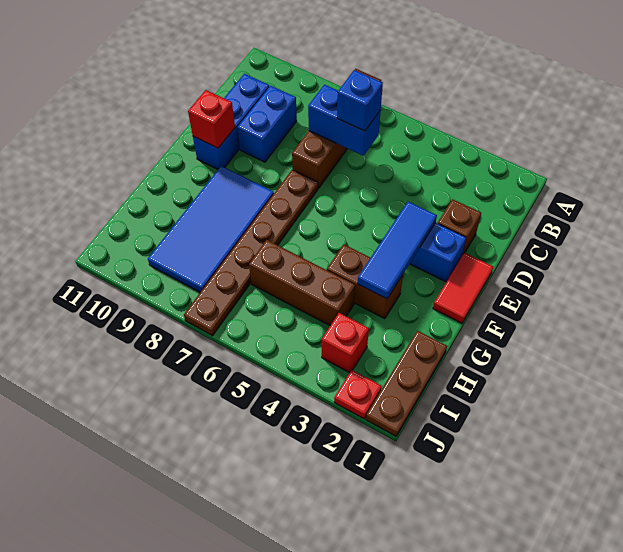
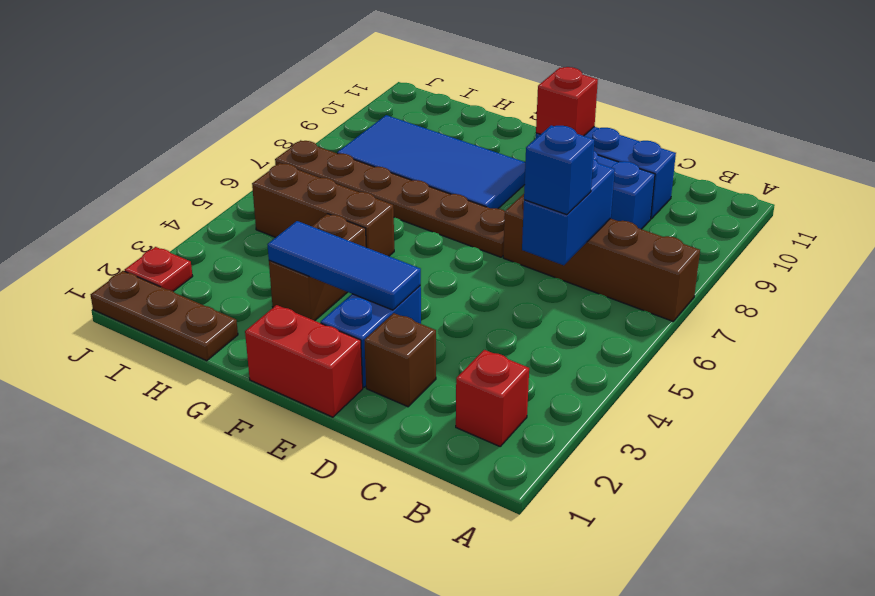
red tile E1:F1 level 1 -> red brick E1:F1 level 1
brown brick H4:H6 level 1 -> brown brick G5:I5 level 1
red brick I3 level 1 -> red brick B2 level 1

